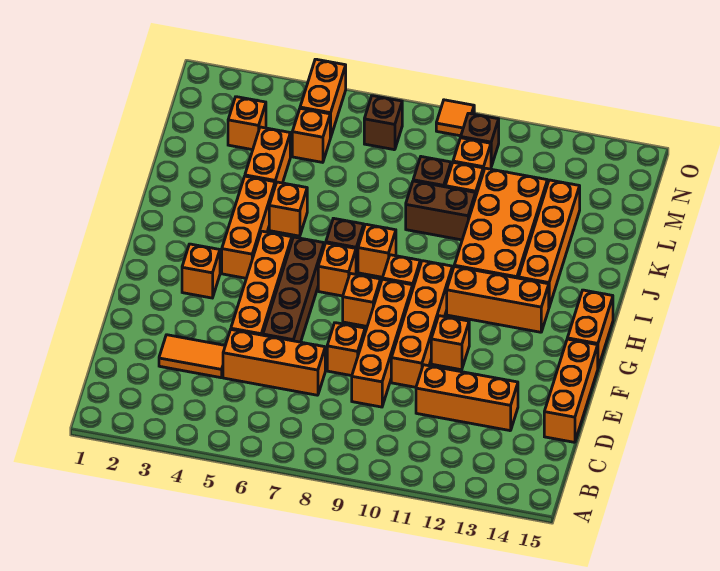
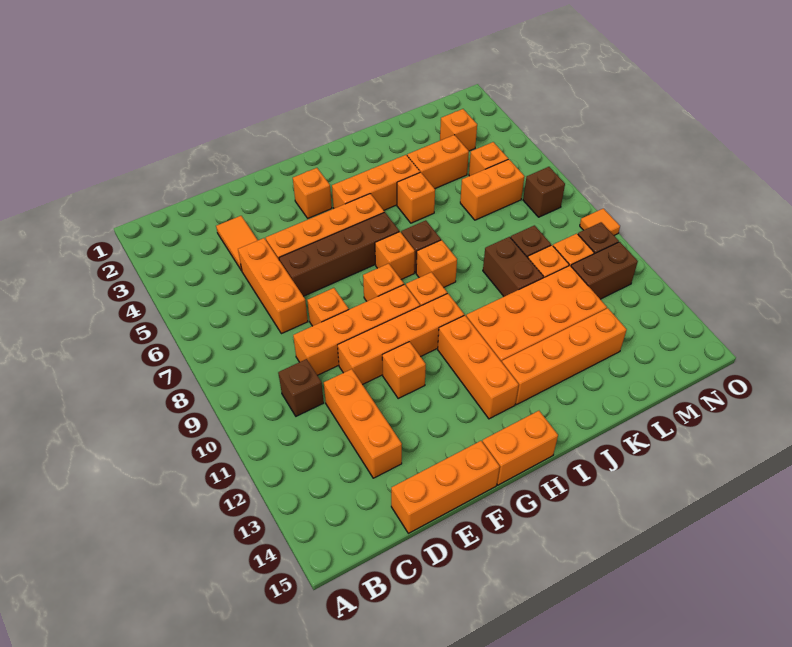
none -> brown brick C10 level 1
none -> brown brick M11:N11 level 1
orange brick N5:O5 level 1 -> orange brick L6:M6 level 1

